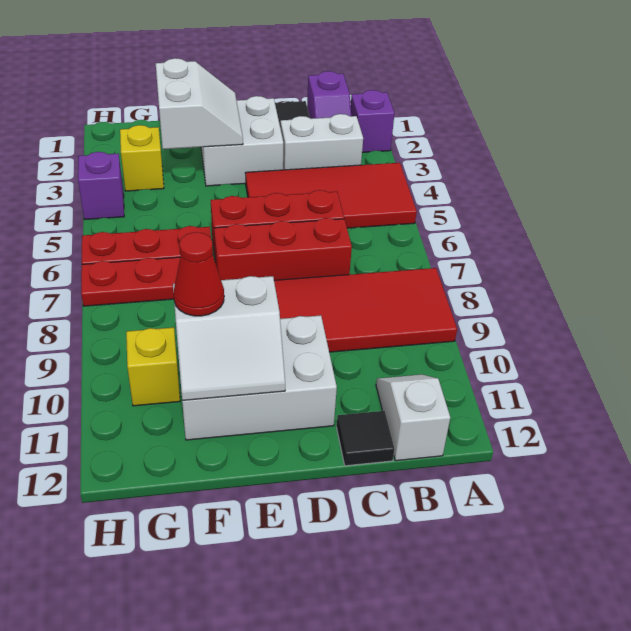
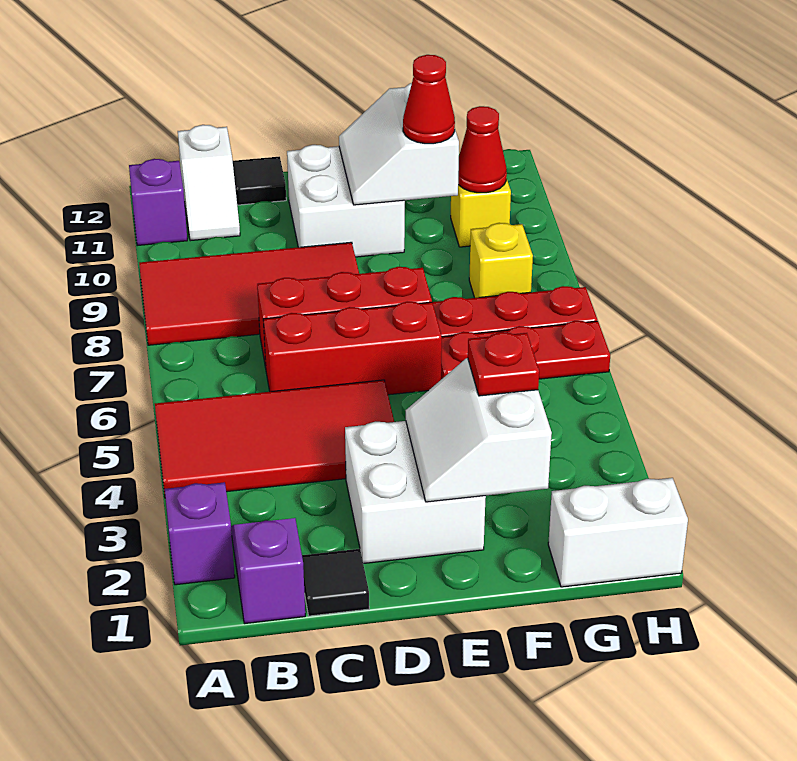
white brick B3:C3 level 1 -> white brick G1:H1 level 1
white brick D10:F11 level 1 -> white brick D10:E11 level 1
white slope E10:F11 level 2 top 10 -> white slope E10:F11 level 2 top F
none -> red plate F3 level 3
yellow brick G3 level 1 -> yellow brick G8 level 1
none -> red cone G10 level 2
purple brick H4 level 1 -> purple brick A11 level 1

